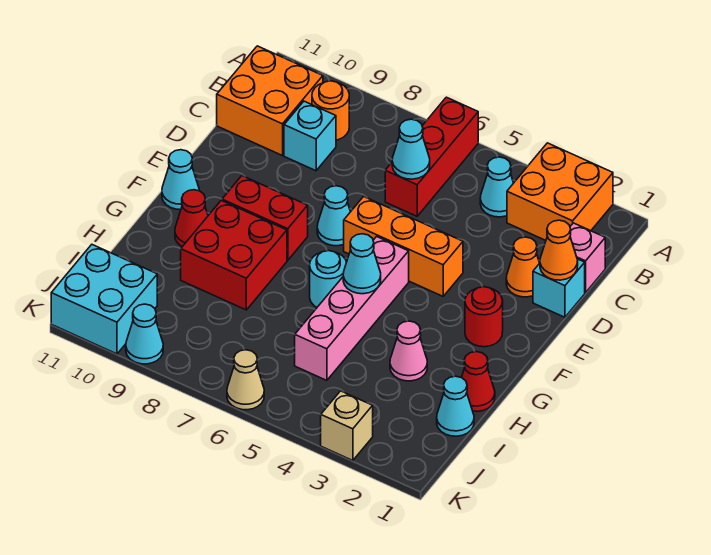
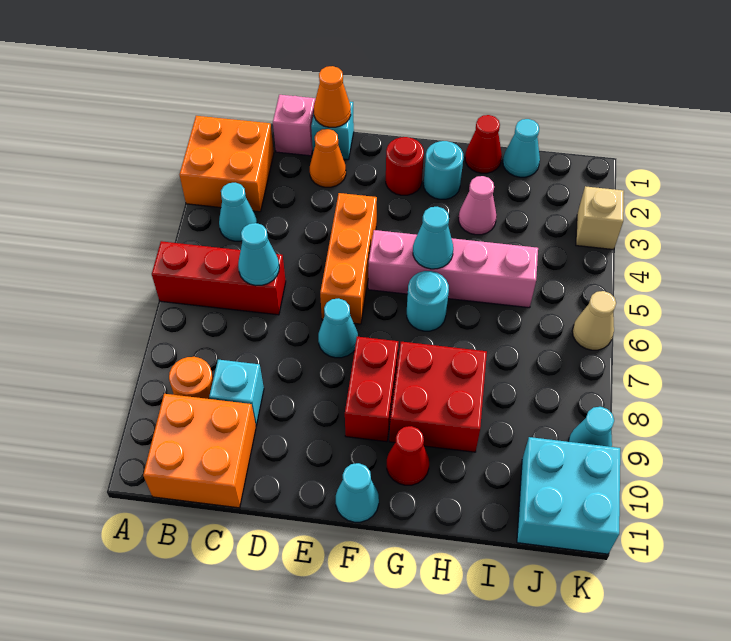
none -> cyan round brick G2 level 1

